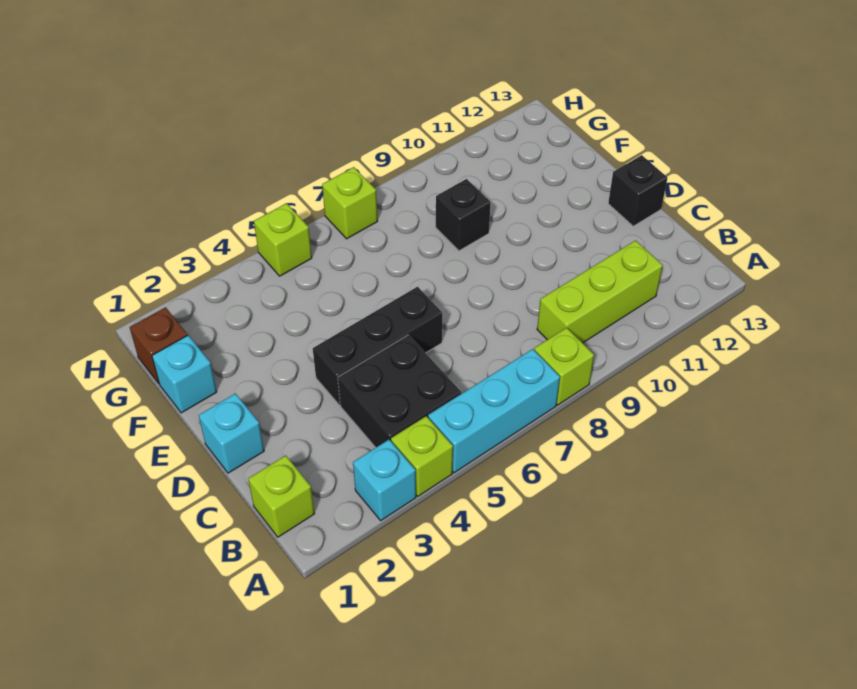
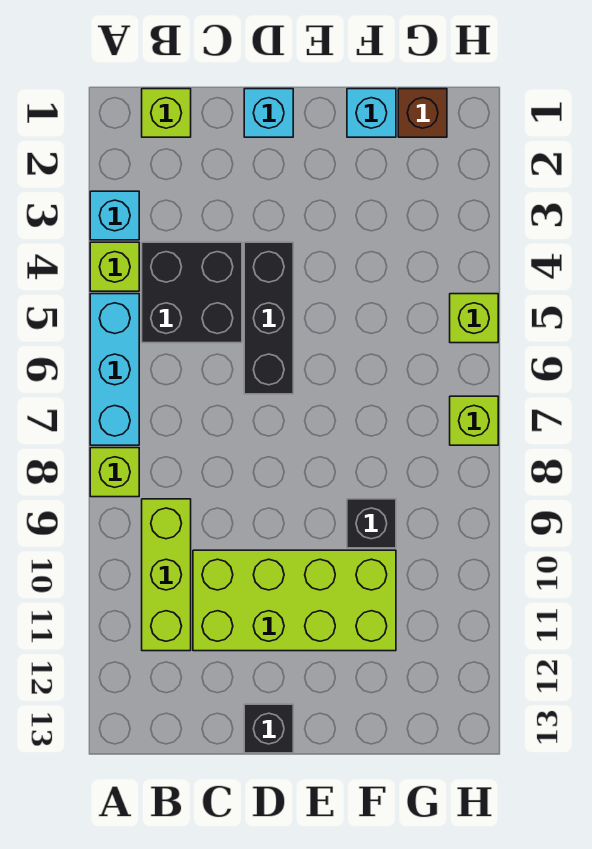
none -> lime brick C10:F11 level 1

